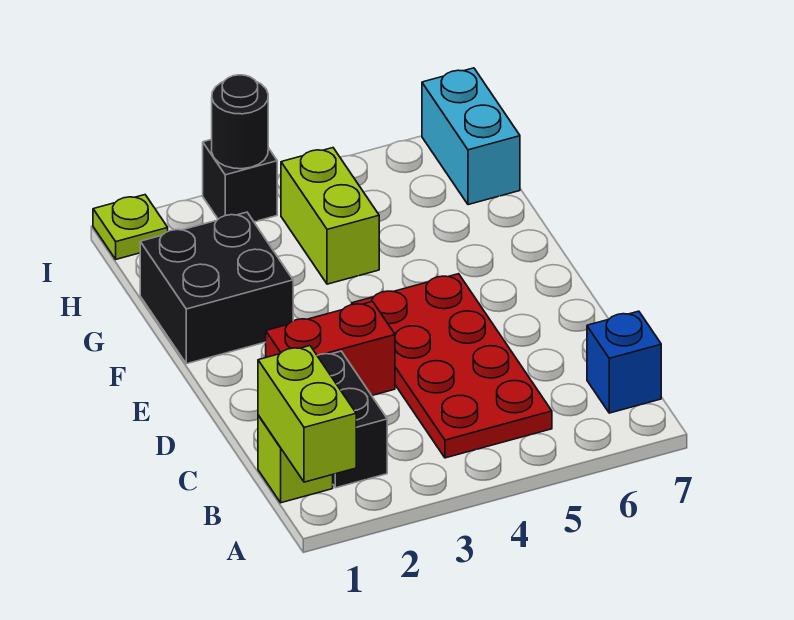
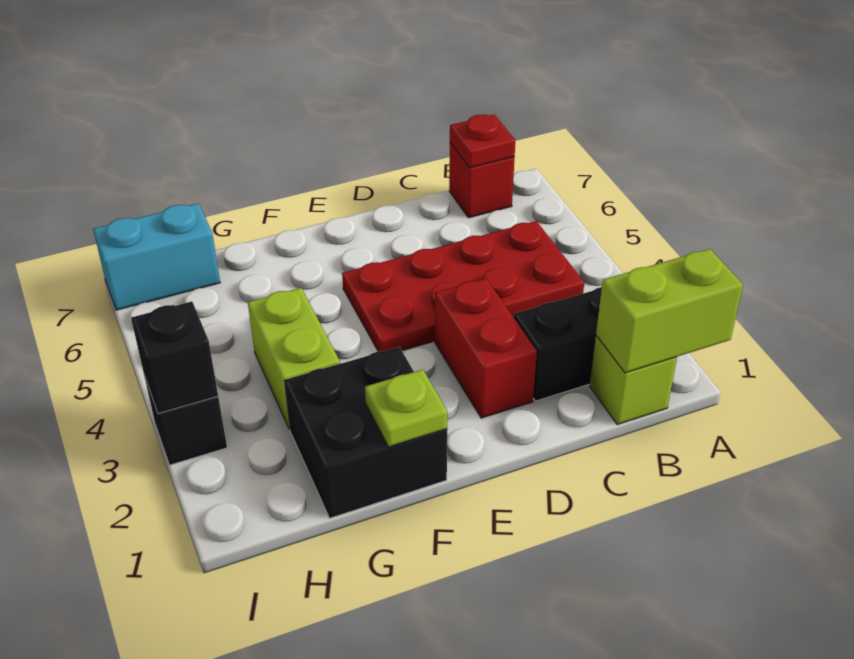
blue brick B7 level 1 -> red brick B7 level 1
none -> red plate B7 level 2
lime brick G4:H4 level 1 -> lime brick G3:G4 level 1
lime plate I1 level 1 -> lime plate F1 level 2
black round brick I3 level 2 -> black brick I3 level 2

